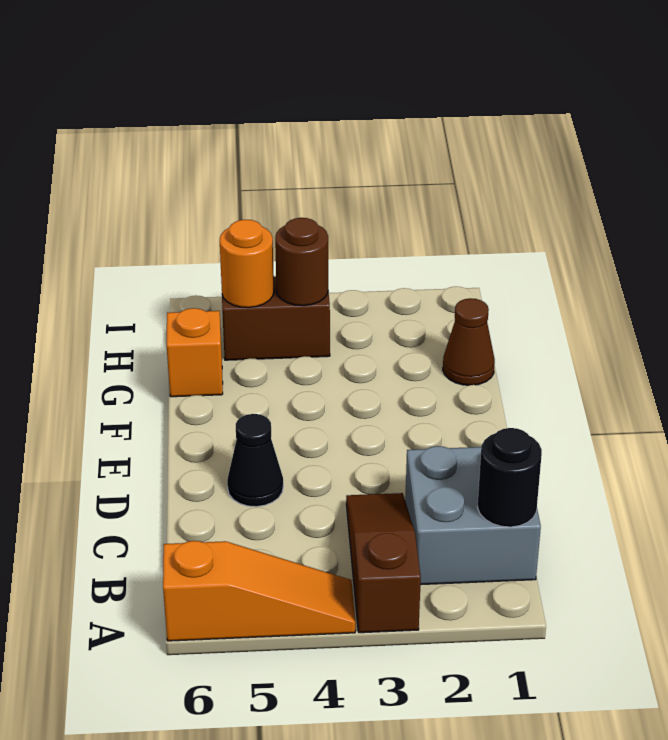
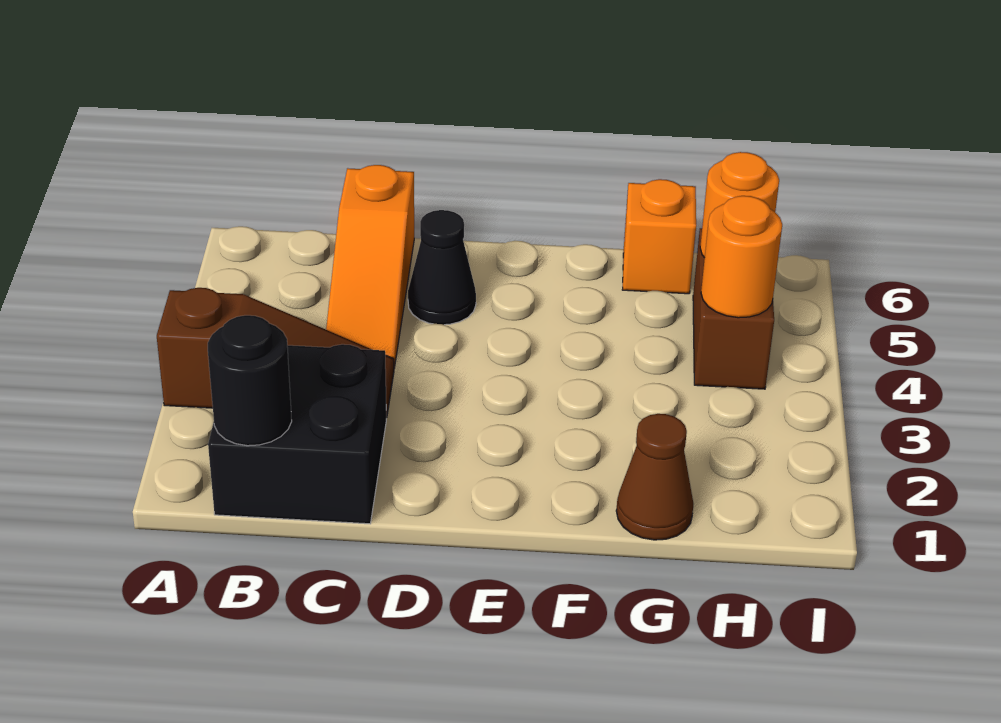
orange slope A4:A6 level 1 top 6 -> orange slope C4:C6 level 1 top 6
grey brick B1:C2 level 1 -> black brick B1:C2 level 1
brown round brick H4 level 2 -> orange round brick H4 level 2

